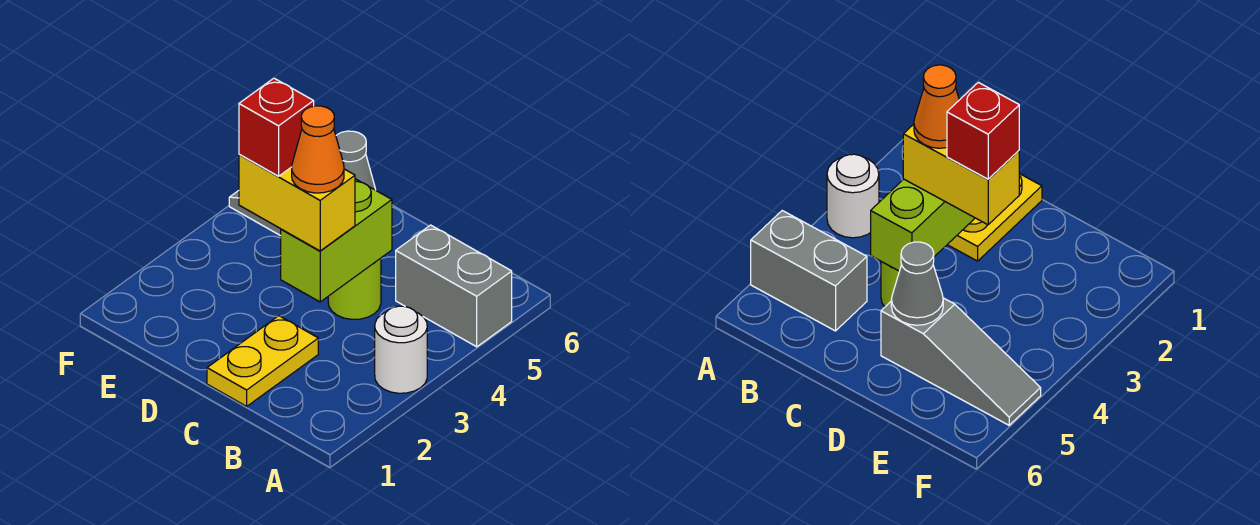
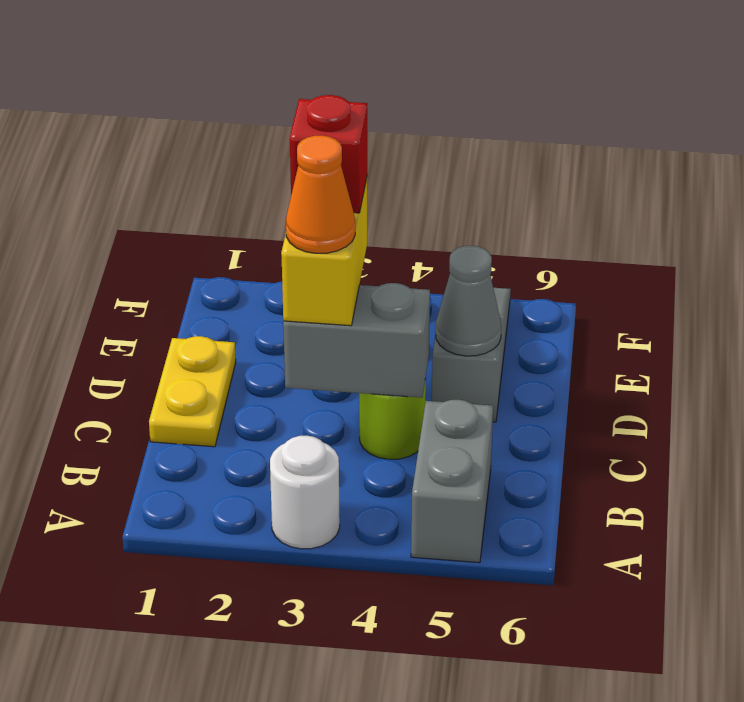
yellow plate C1:C2 level 1 -> yellow plate C1:D1 level 1
lime brick C3:C4 level 2 -> grey brick C3:C4 level 2

